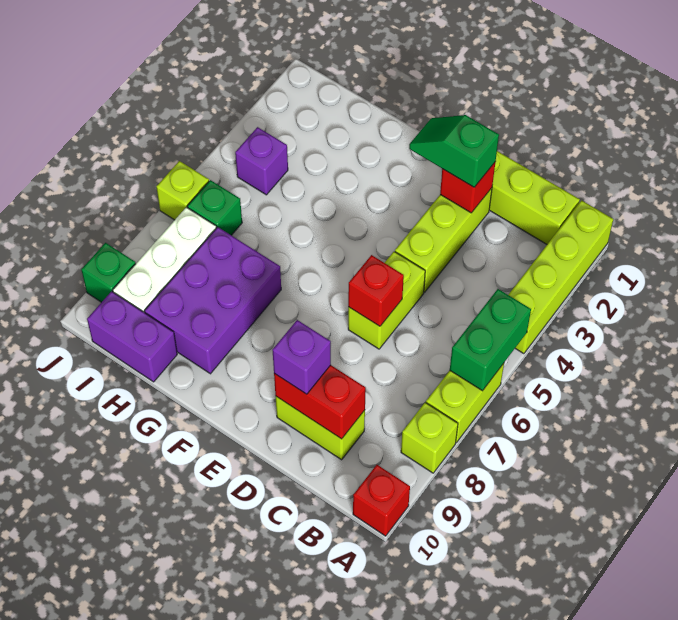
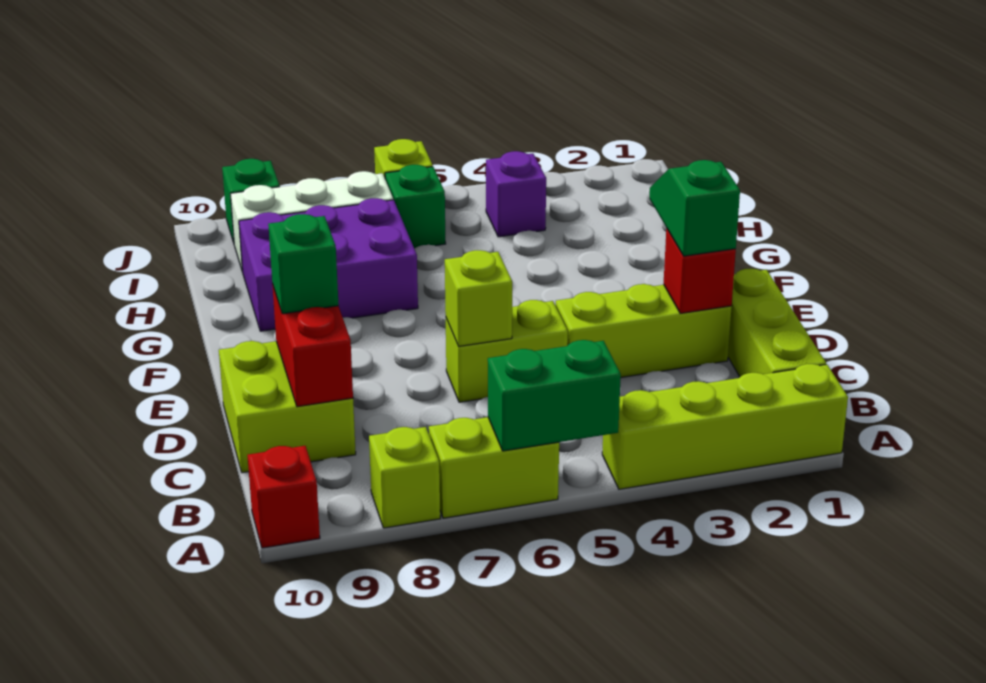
lime brick C9:D9 level 1 -> lime brick C9:D10 level 1
red brick D6 level 2 -> lime brick D6 level 2
purple brick D9 level 3 -> green brick D9 level 3
purple brick H10:I10 level 1 -> none

